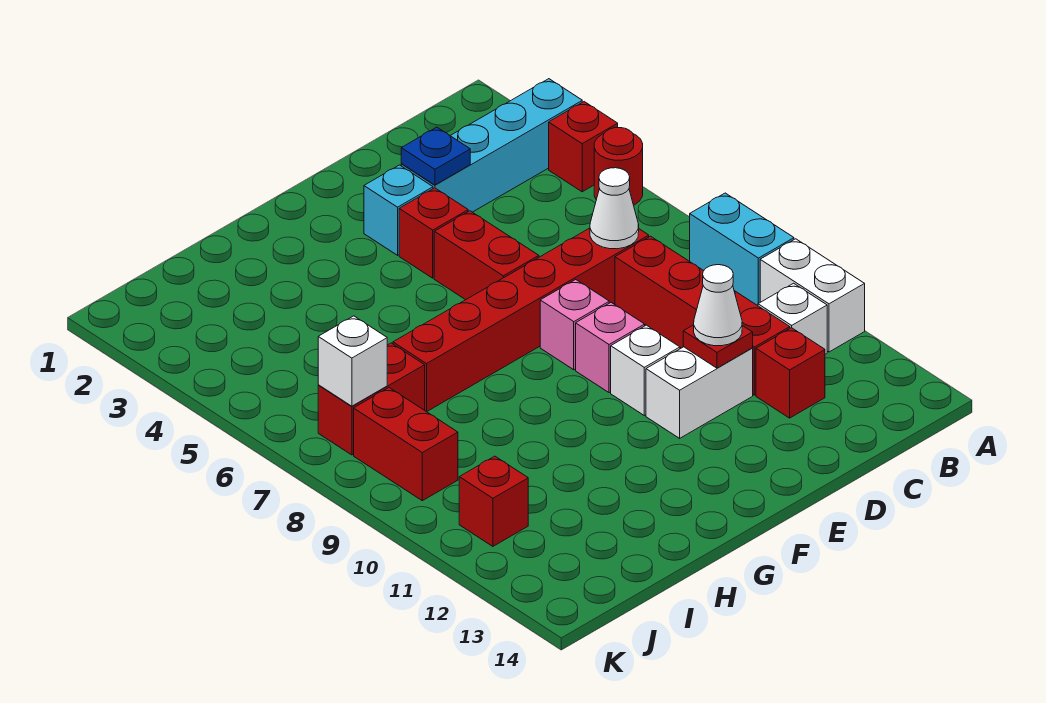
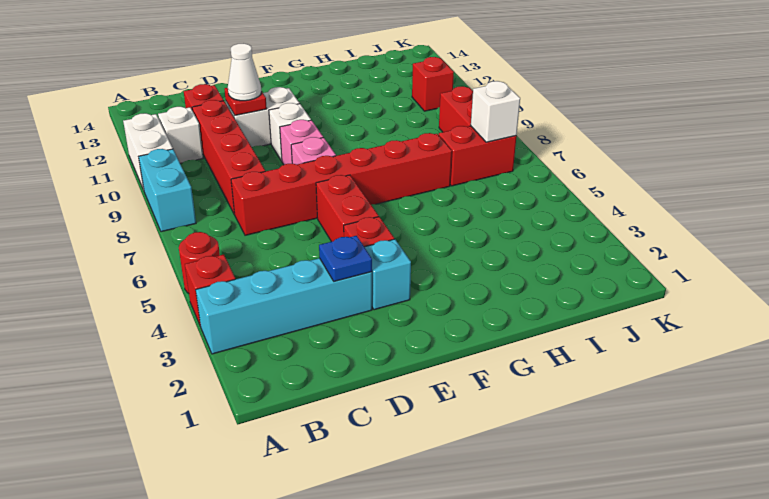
white cone C7 level 2 -> none

